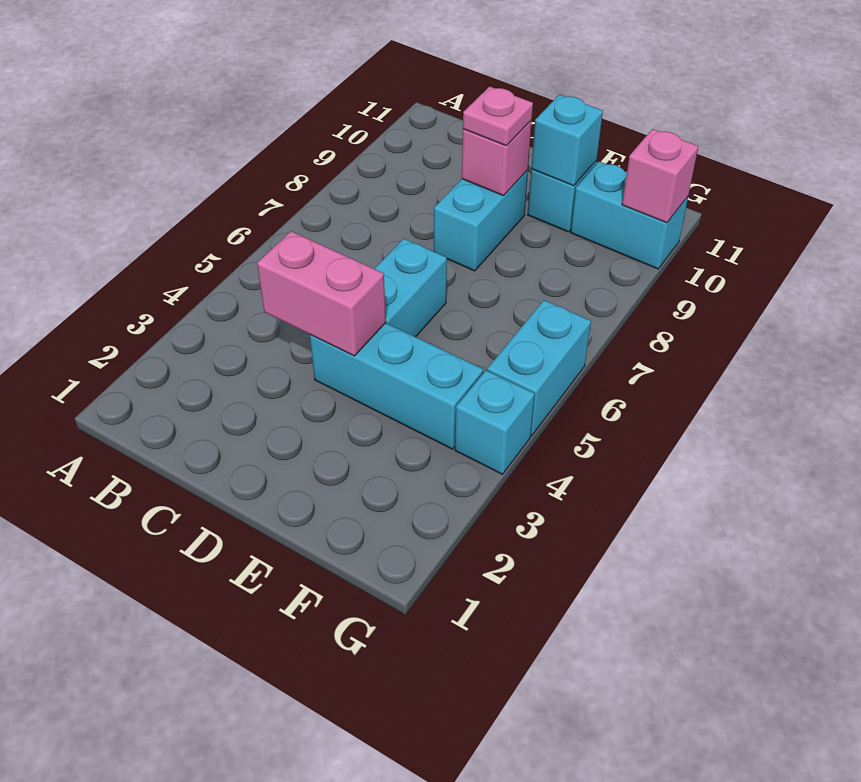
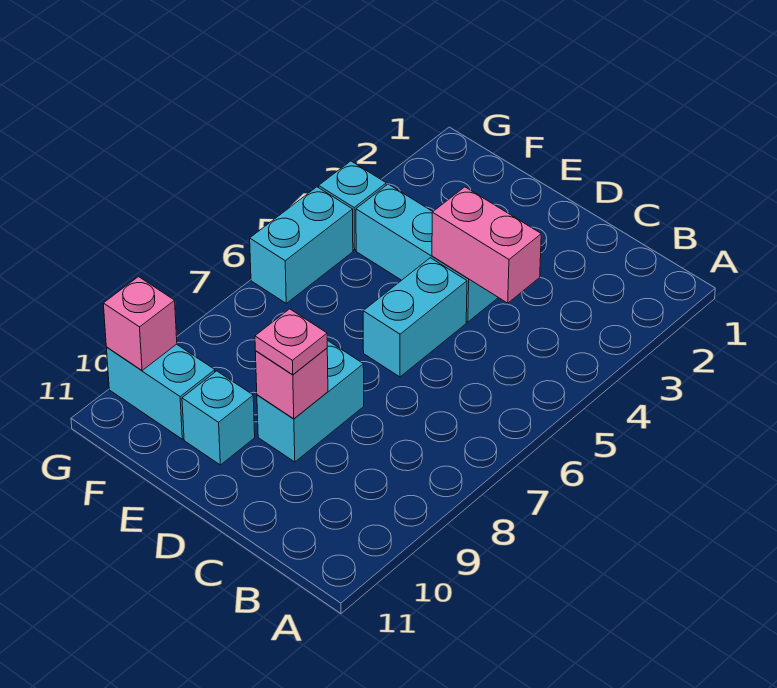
cyan brick E10 level 2 -> none

